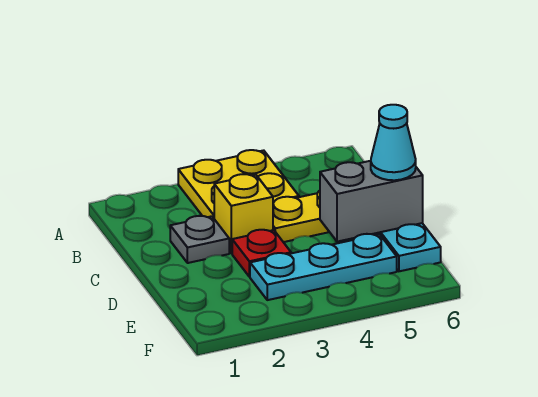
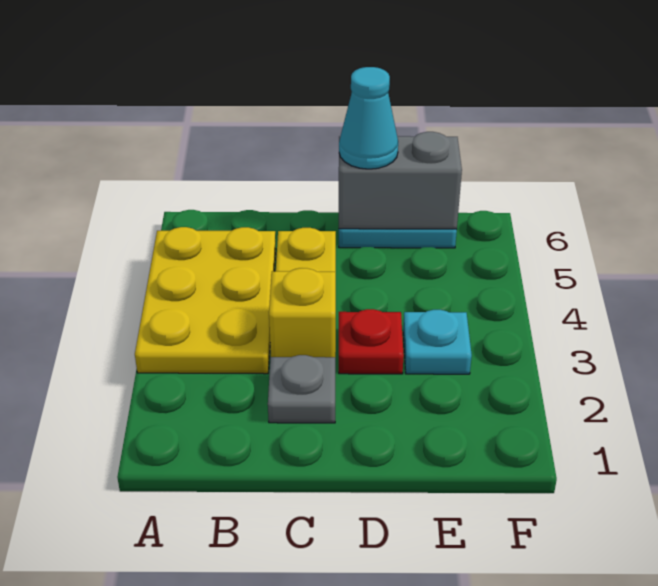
yellow plate A3:B4 level 1 -> yellow plate A3:B5 level 1
grey brick D5:D6 level 2 -> grey brick D6:E6 level 2
cyan plate E3:E5 level 1 -> cyan plate E3 level 1

